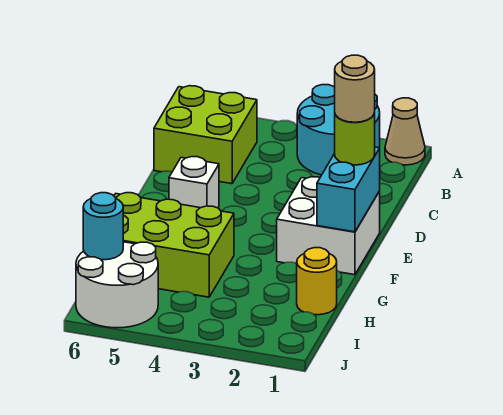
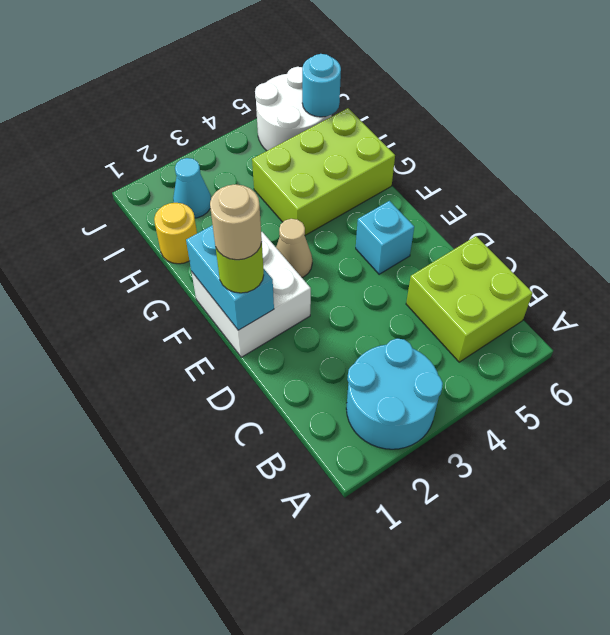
tan cone A1 level 1 -> tan cone F3 level 1
white brick E5 level 1 -> cyan brick E5 level 1
none -> cyan cone I2 level 1

